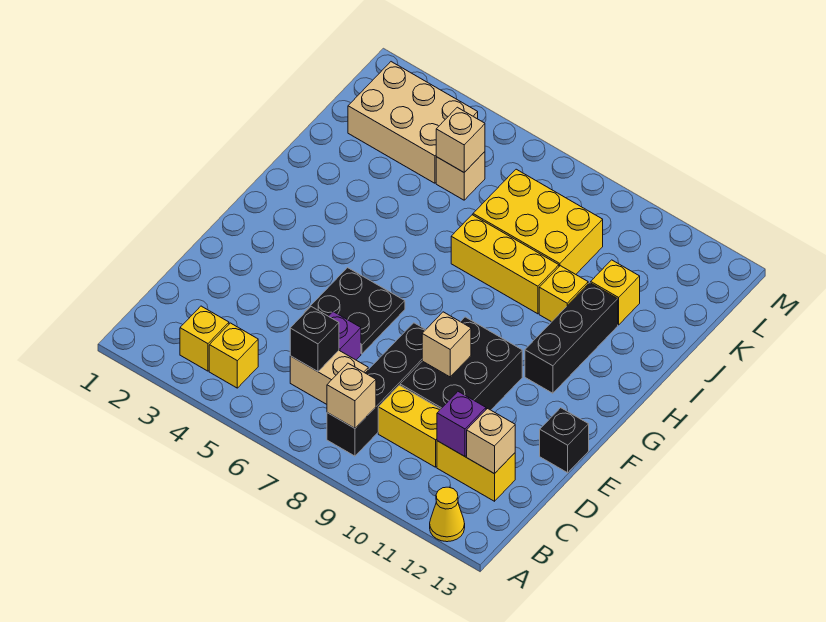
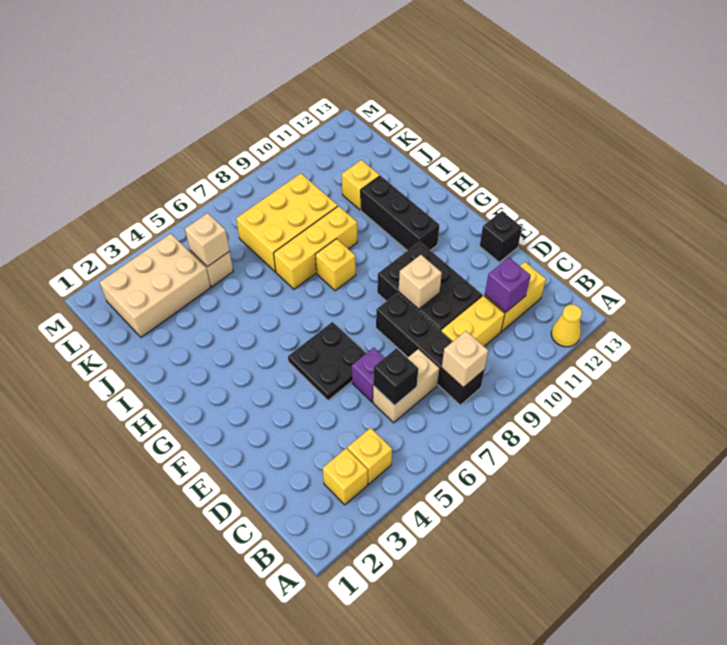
tan brick C12 level 2 -> none
yellow brick I10 level 1 -> yellow brick H8 level 1

